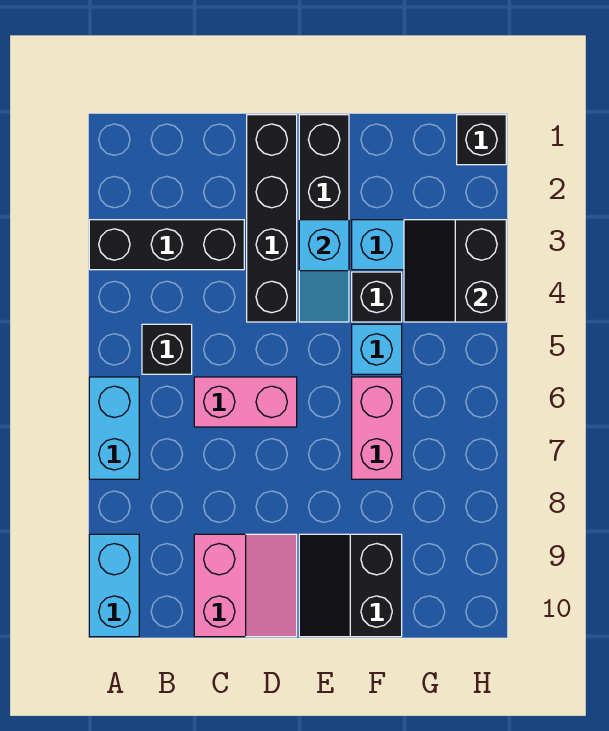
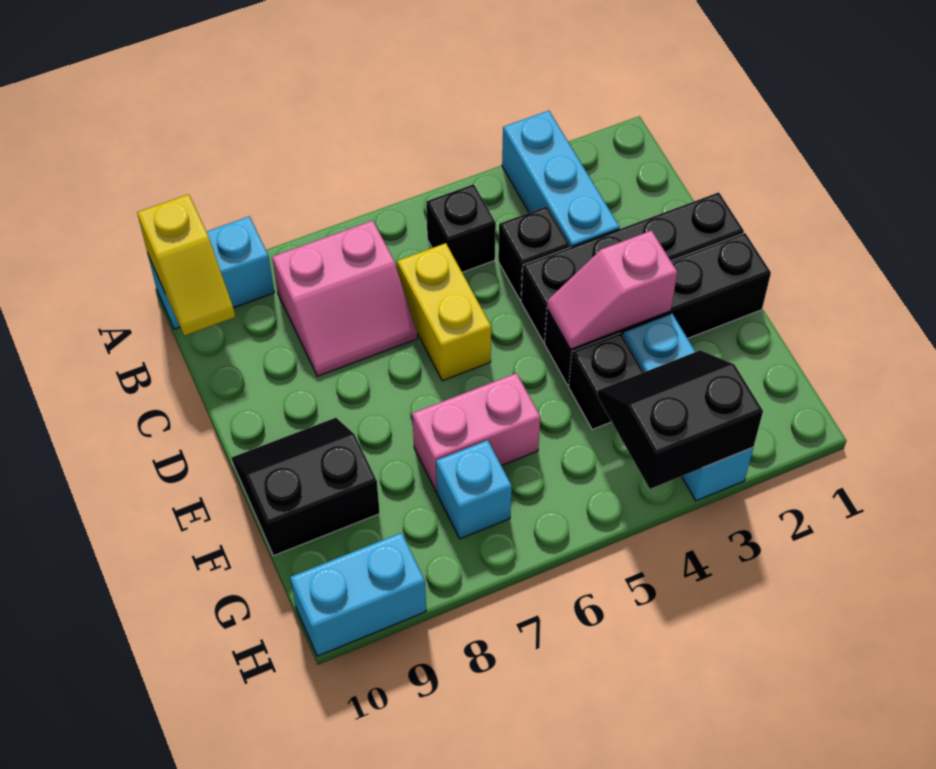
black brick A3:C3 level 1 -> cyan brick A3:C3 level 1
cyan brick A6:A7 level 1 -> cyan brick H9:H10 level 1
none -> yellow slope A10:B10 level 2 top A
pink brick C6:D6 level 1 -> yellow brick C6:D6 level 1
pink slope C9:D10 level 1 top C -> pink slope B7:C8 level 1 top B
cyan slope E3:E4 level 2 top 3 -> pink slope E3:E4 level 2 top 3
cyan brick F5 level 1 -> cyan brick G7 level 1
black brick H1 level 1 -> black brick C4 level 1

